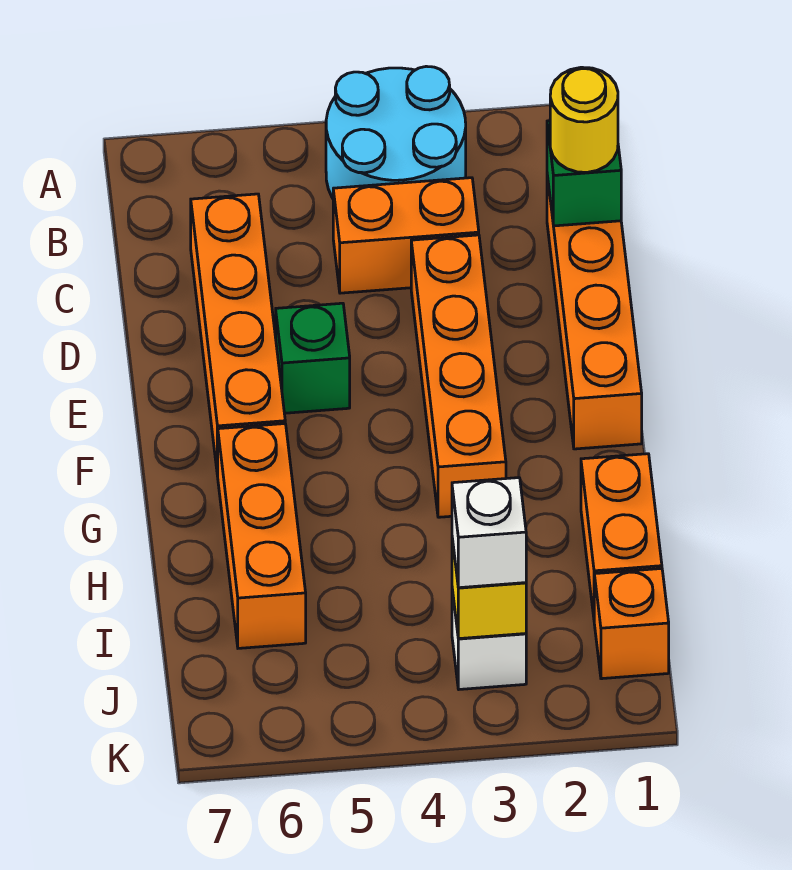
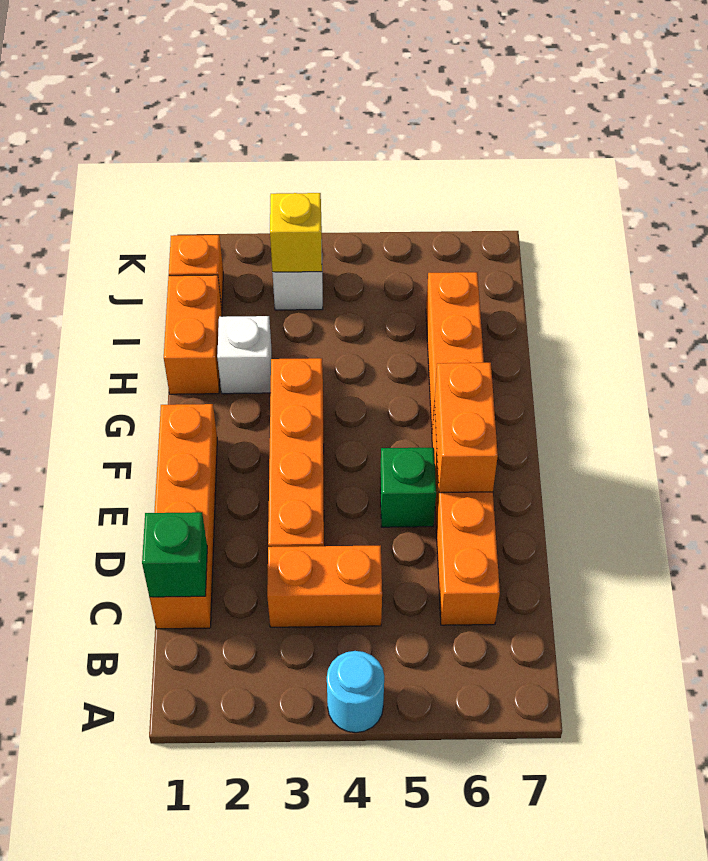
cyan round brick A3:B4 level 1 -> cyan round brick A4 level 1
yellow round brick C1 level 3 -> none
none -> orange brick E6:F6 level 2
white brick J3 level 3 -> white brick H2 level 1

